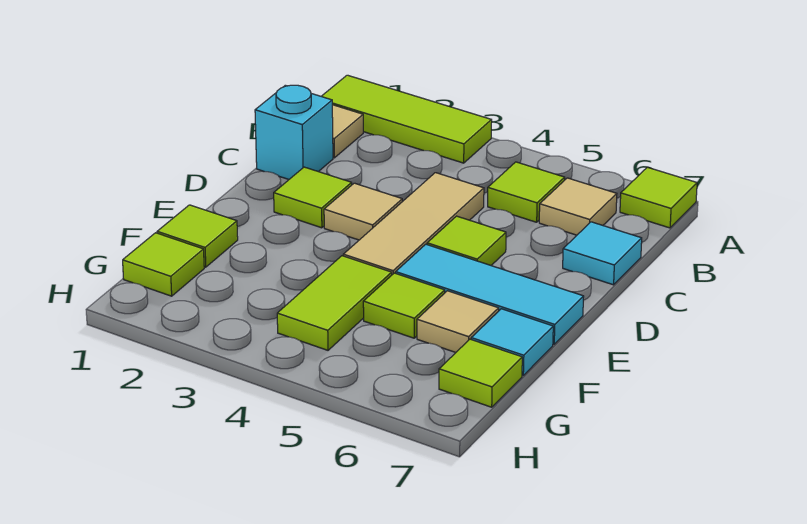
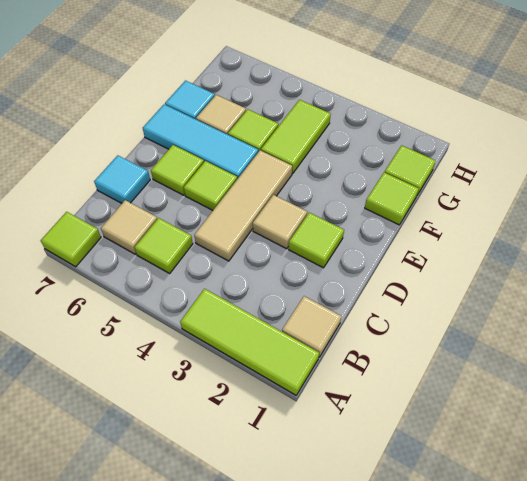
cyan brick C1 level 1 -> none
lime tile G7 level 1 -> lime tile D6 level 1

